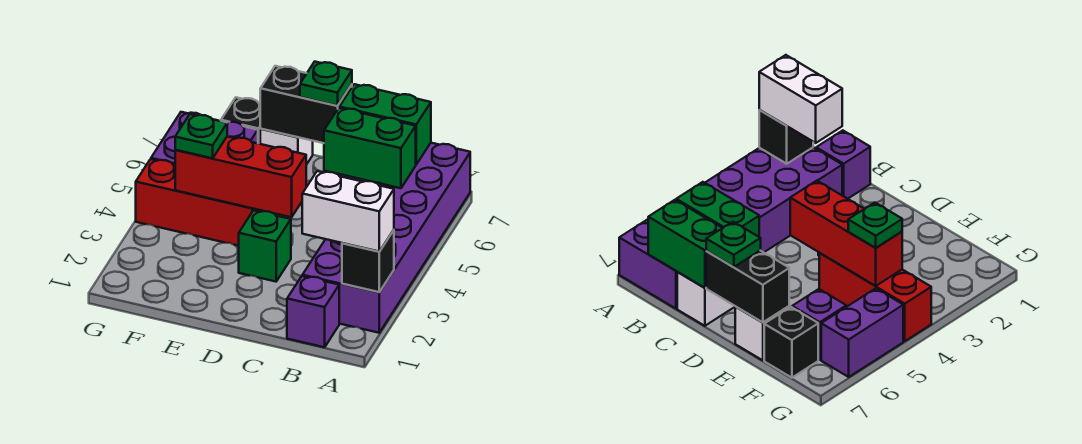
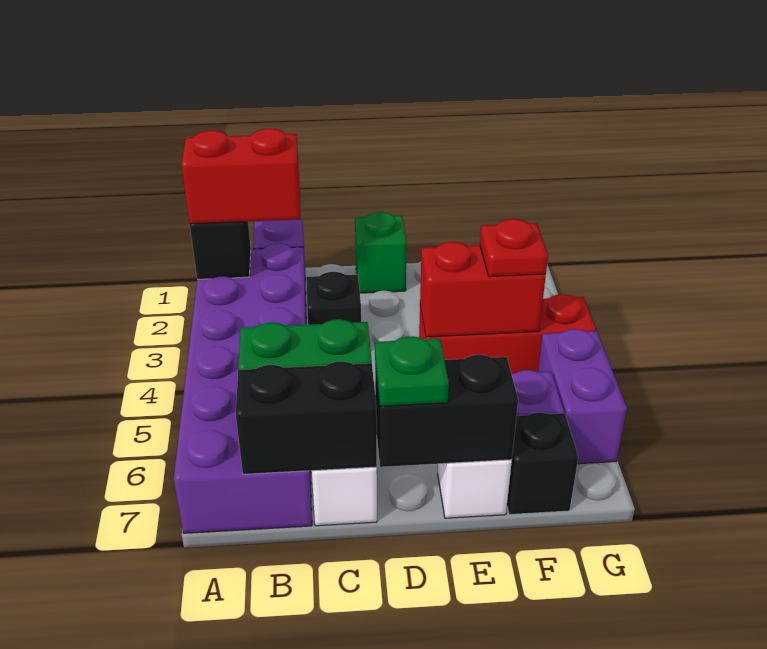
white brick A2:B2 level 3 -> red brick A2:B2 level 3
green brick B7:C7 level 2 -> black brick B7:C7 level 2
none -> black brick C3 level 1
green brick D3 level 1 -> green brick D1 level 1
red brick D4:F4 level 2 -> red brick E4:F4 level 2
green plate F4 level 3 -> red plate F4 level 3

